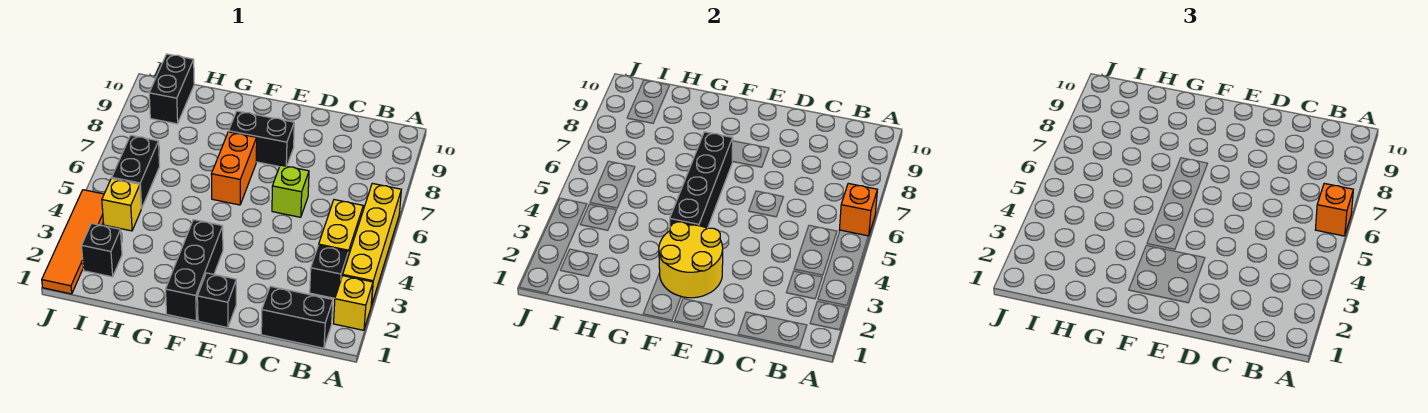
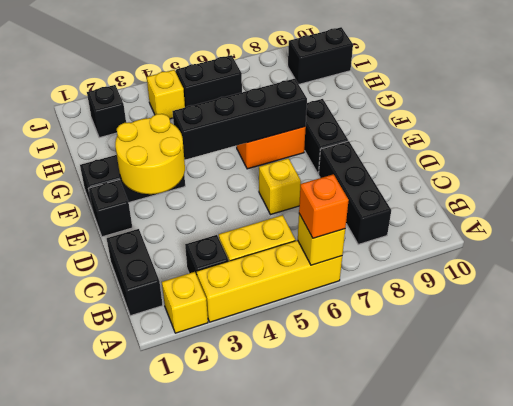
orange brick A6 level 2 -> yellow brick A6 level 2
none -> black brick B8:D8 level 1
lime brick D6 level 1 -> yellow brick D6 level 1
orange tile J1:J4 level 1 -> none

